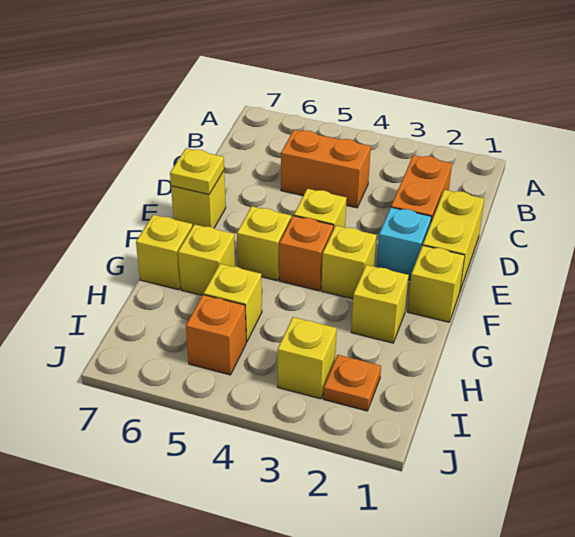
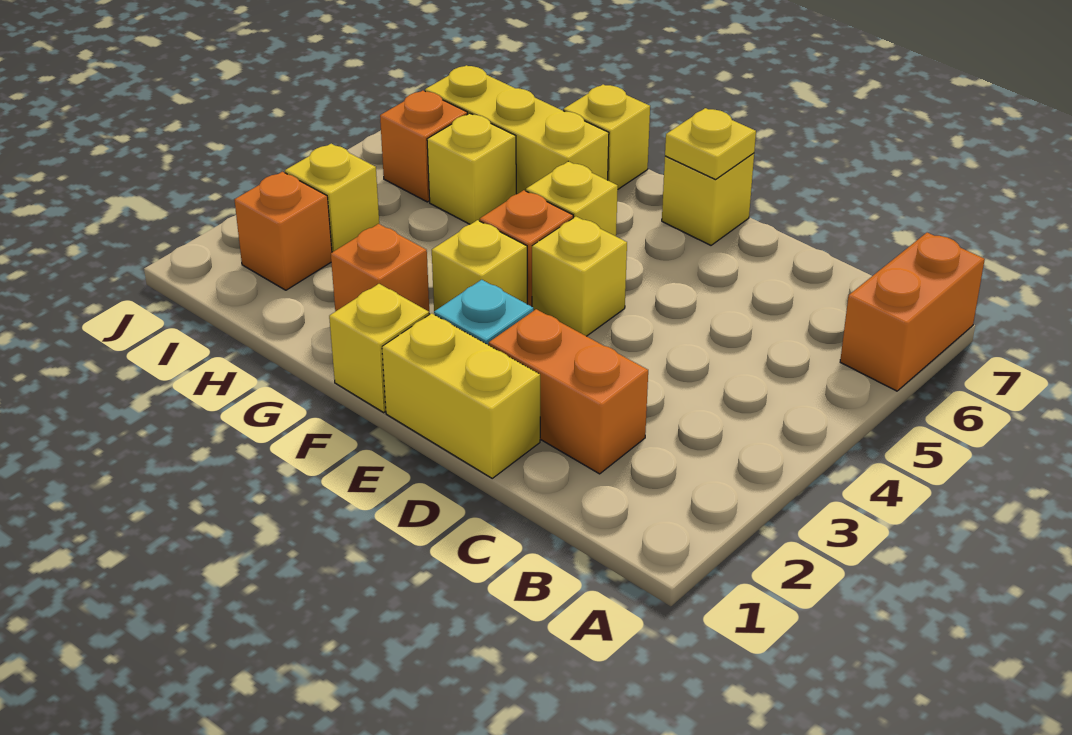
orange brick C4:C5 level 1 -> orange brick A6:A7 level 1
yellow brick G2 level 1 -> orange brick G2 level 1
yellow brick G6 level 1 -> yellow brick G6:I6 level 1
orange plate I2 level 1 -> orange brick I2 level 1

